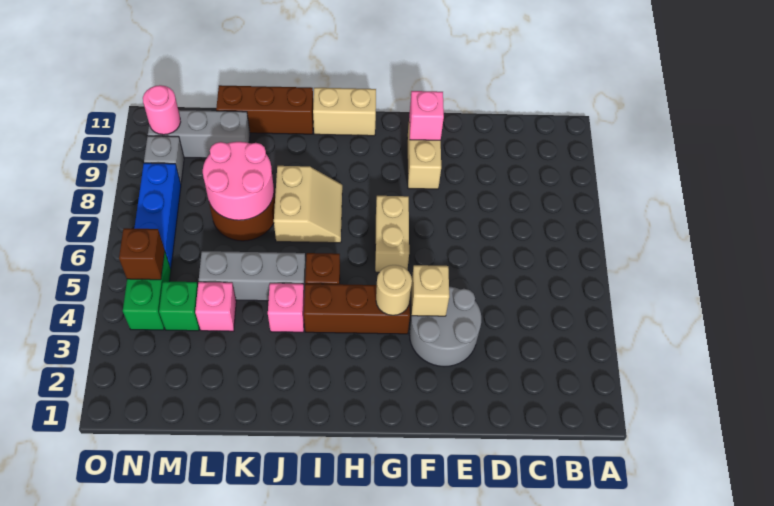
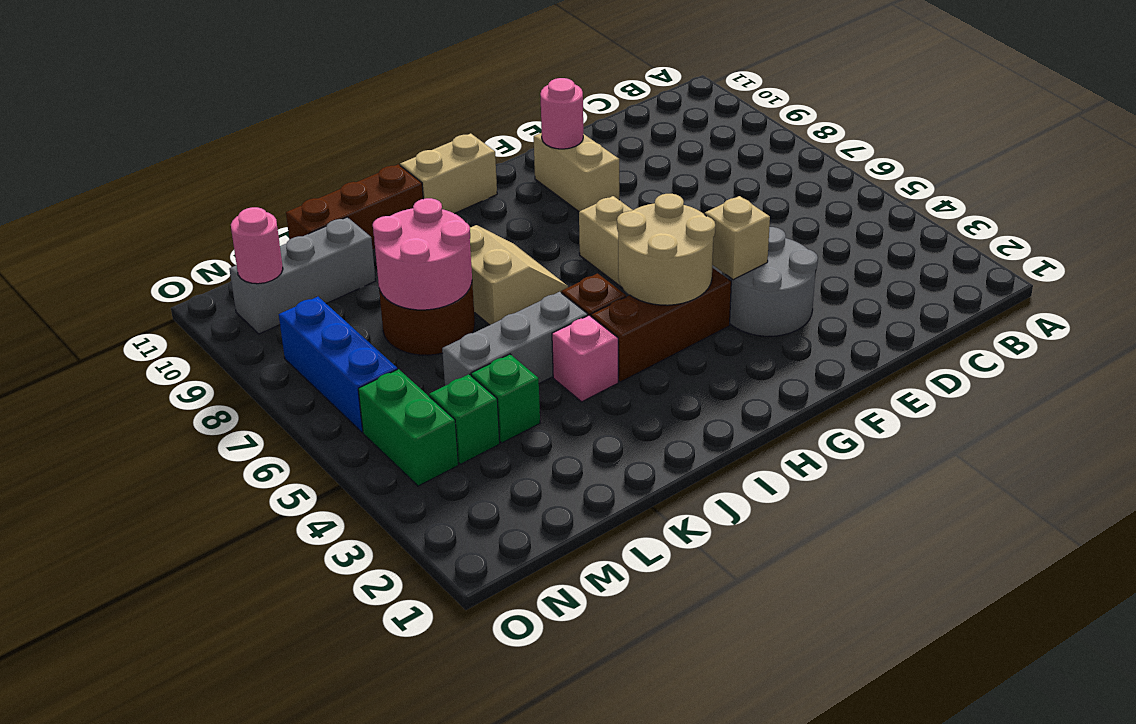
pink brick F10 level 2 -> pink round brick F10 level 2
tan round brick G4 level 2 -> tan round brick G4:H5 level 2
pink brick L4 level 1 -> green brick L4 level 1
brown brick N5 level 2 -> none
grey brick N9 level 1 -> none

